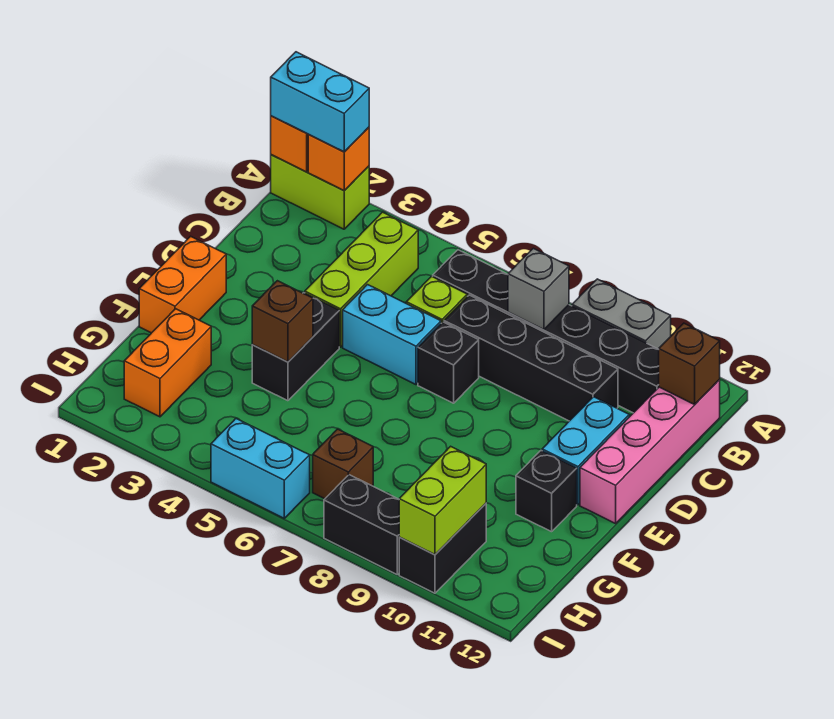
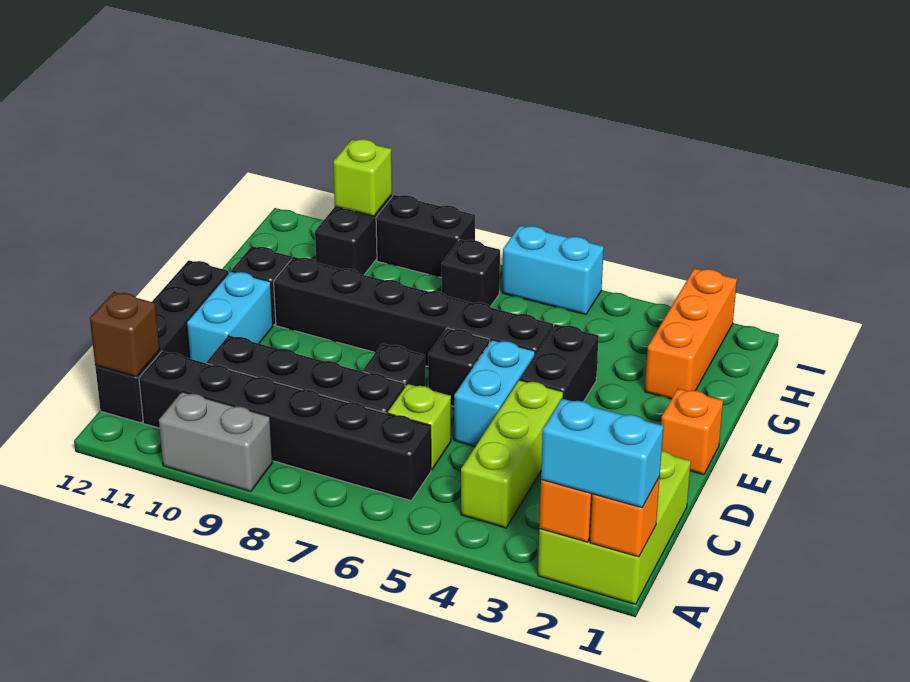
lime brick A1:A2 level 1 -> lime brick A1:C2 level 1
grey brick B8 level 2 -> none
pink brick B12:E12 level 1 -> black brick B12:E12 level 1
cyan brick D5:D6 level 1 -> cyan brick D5:E5 level 1
orange brick E1:F1 level 1 -> orange brick E1 level 1
none -> black brick E6 level 1
brown brick F4 level 2 -> none
none -> black brick F5:F10 level 1
orange brick G2:H2 level 1 -> orange brick G2:I2 level 1
brown brick H7 level 1 -> black brick H7 level 1
lime brick H10:I10 level 2 -> lime brick I10 level 2

